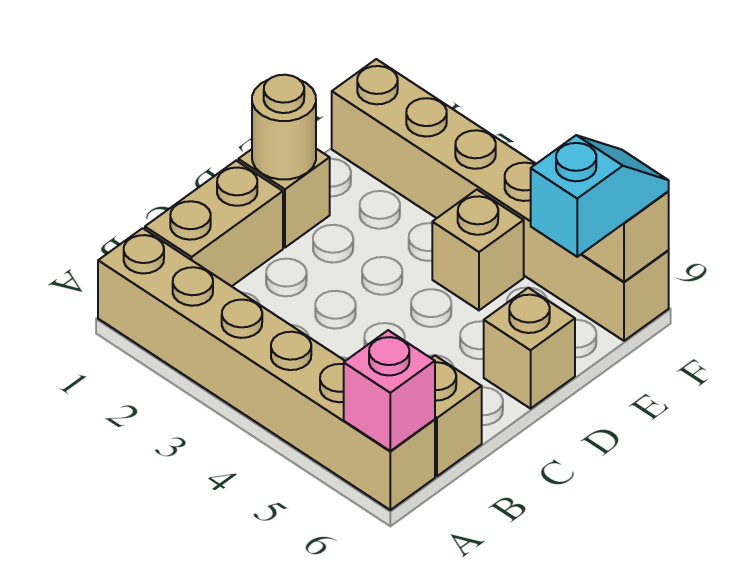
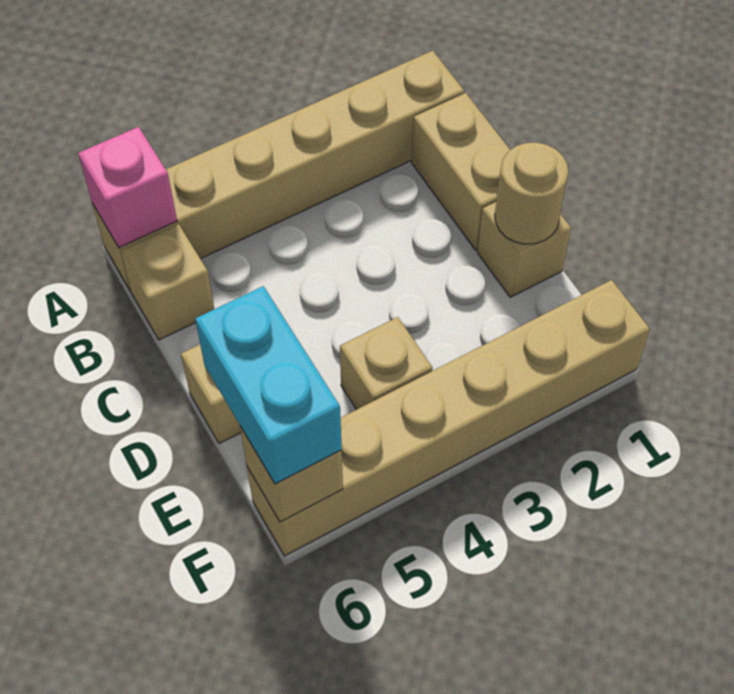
cyan slope E6:F6 level 3 top E -> cyan brick E6:F6 level 3

